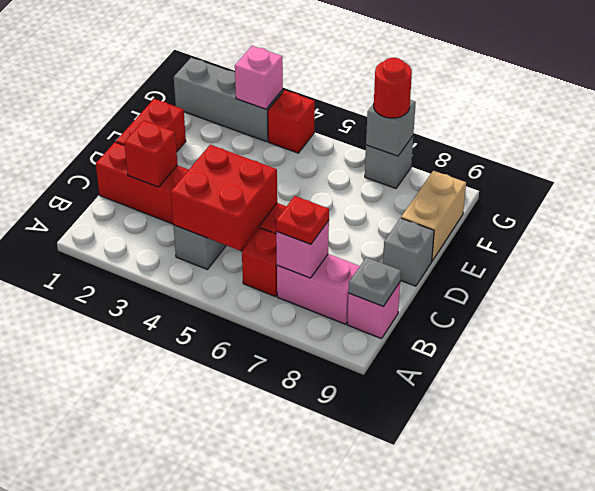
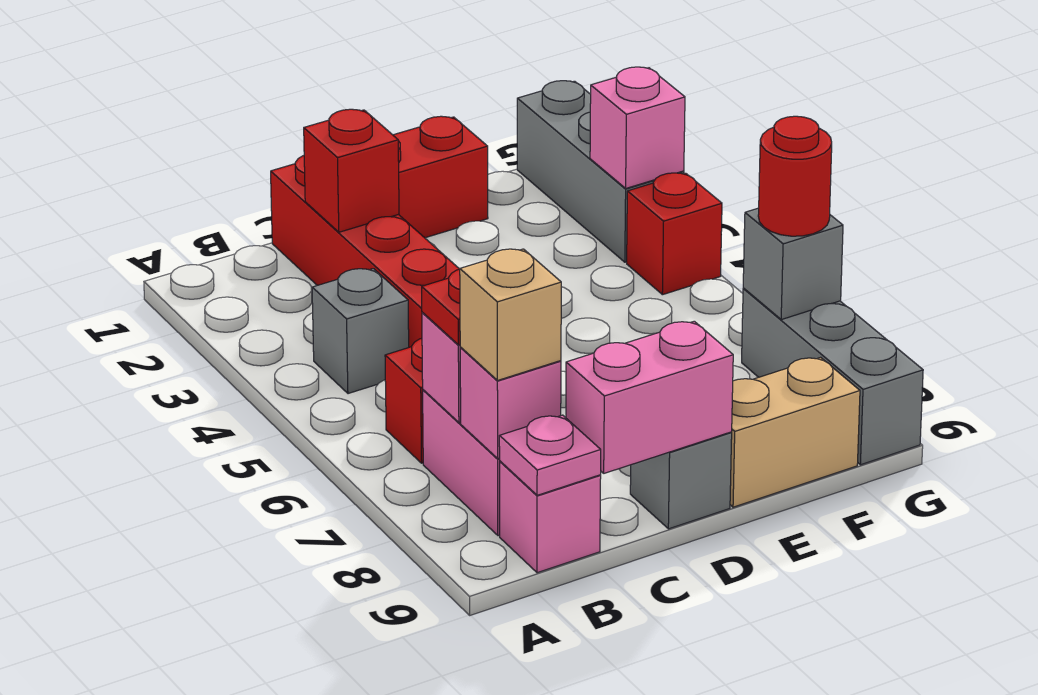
red brick B4:C5 level 2 -> none
none -> pink brick B8 level 2
none -> tan brick B8 level 3
grey plate B9 level 2 -> pink plate B9 level 2
none -> pink brick C9:D9 level 2
grey brick G7 level 1 -> grey brick G7:G9 level 1

